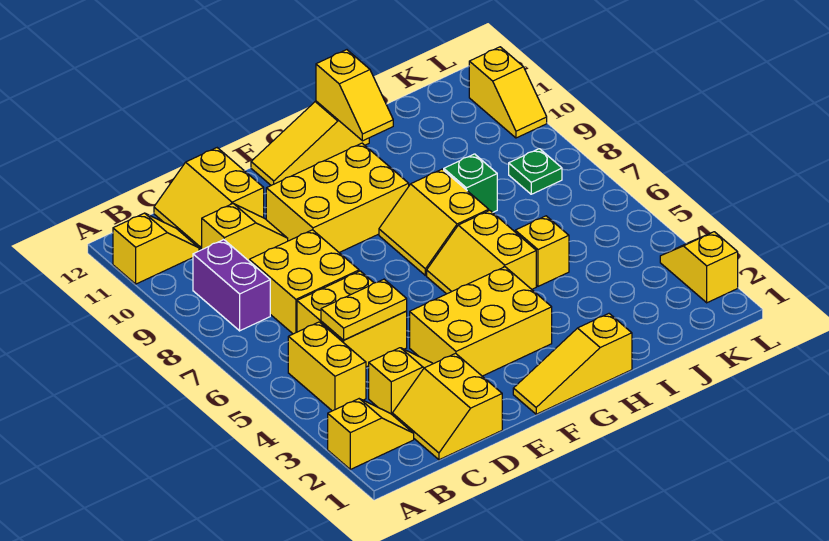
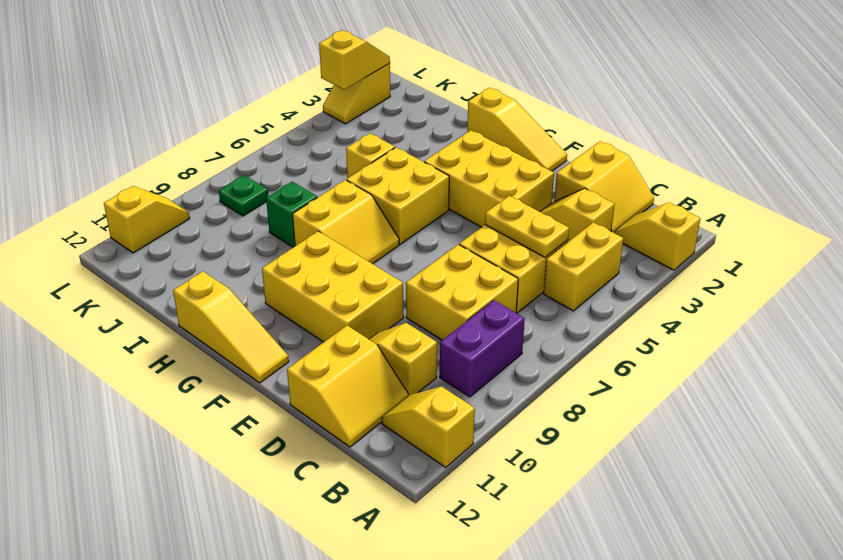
yellow slope G5:H6 level 1 top H -> yellow brick G5:H6 level 1
yellow slope H11:H12 level 2 top 12 -> yellow slope L2:L3 level 2 top 3

